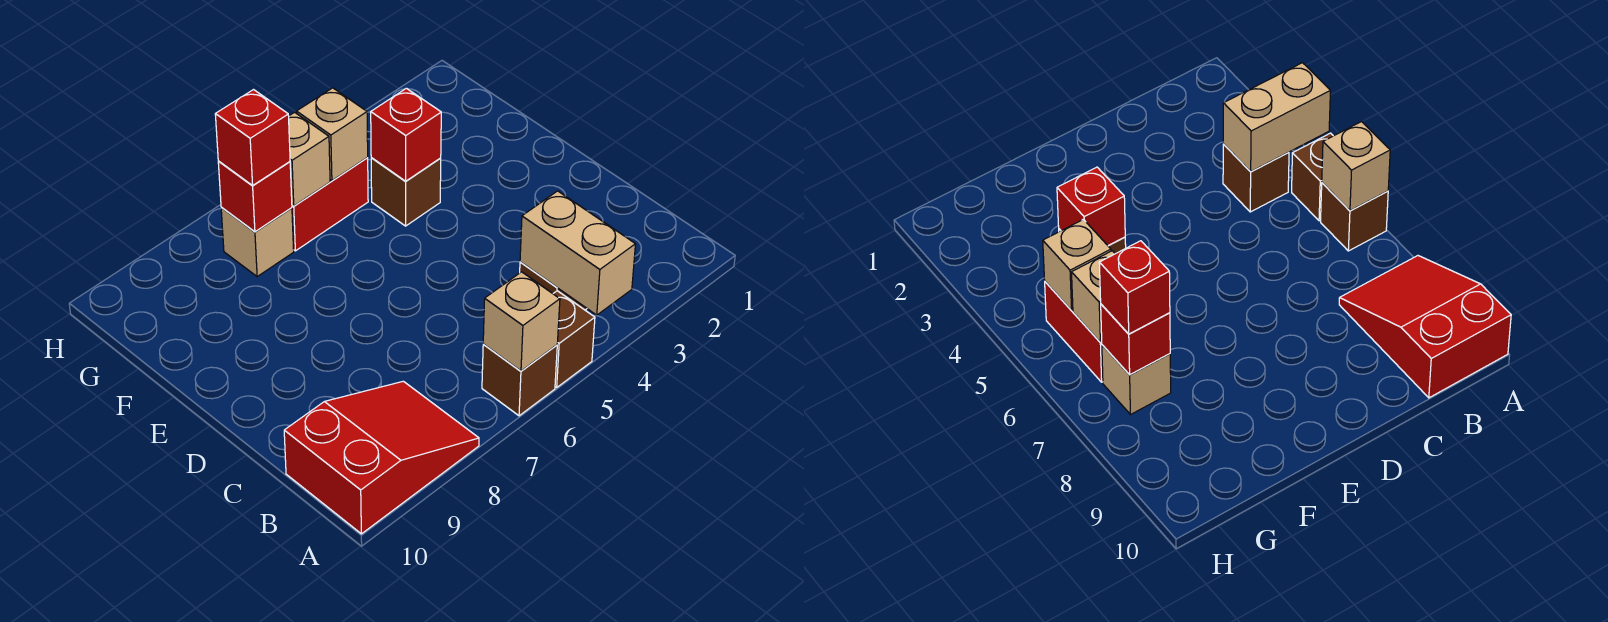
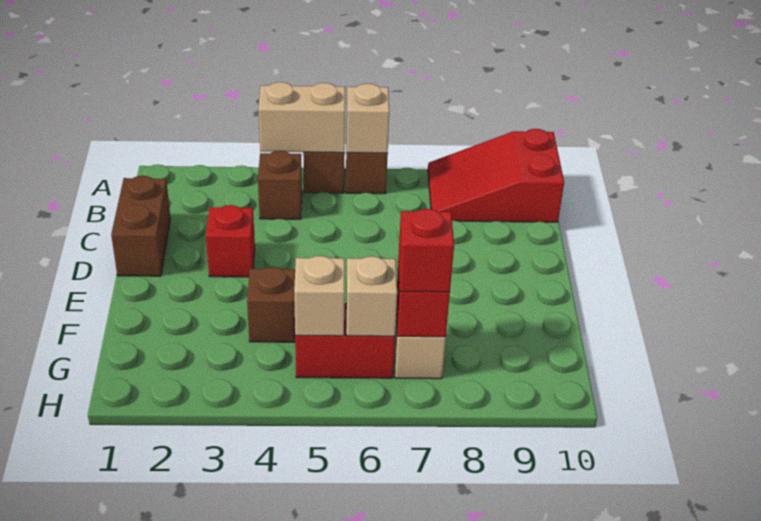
tan brick A4:B4 level 2 -> tan brick A4:A5 level 2
none -> brown brick C1:D1 level 1
red brick F4 level 2 -> red brick D3 level 1

